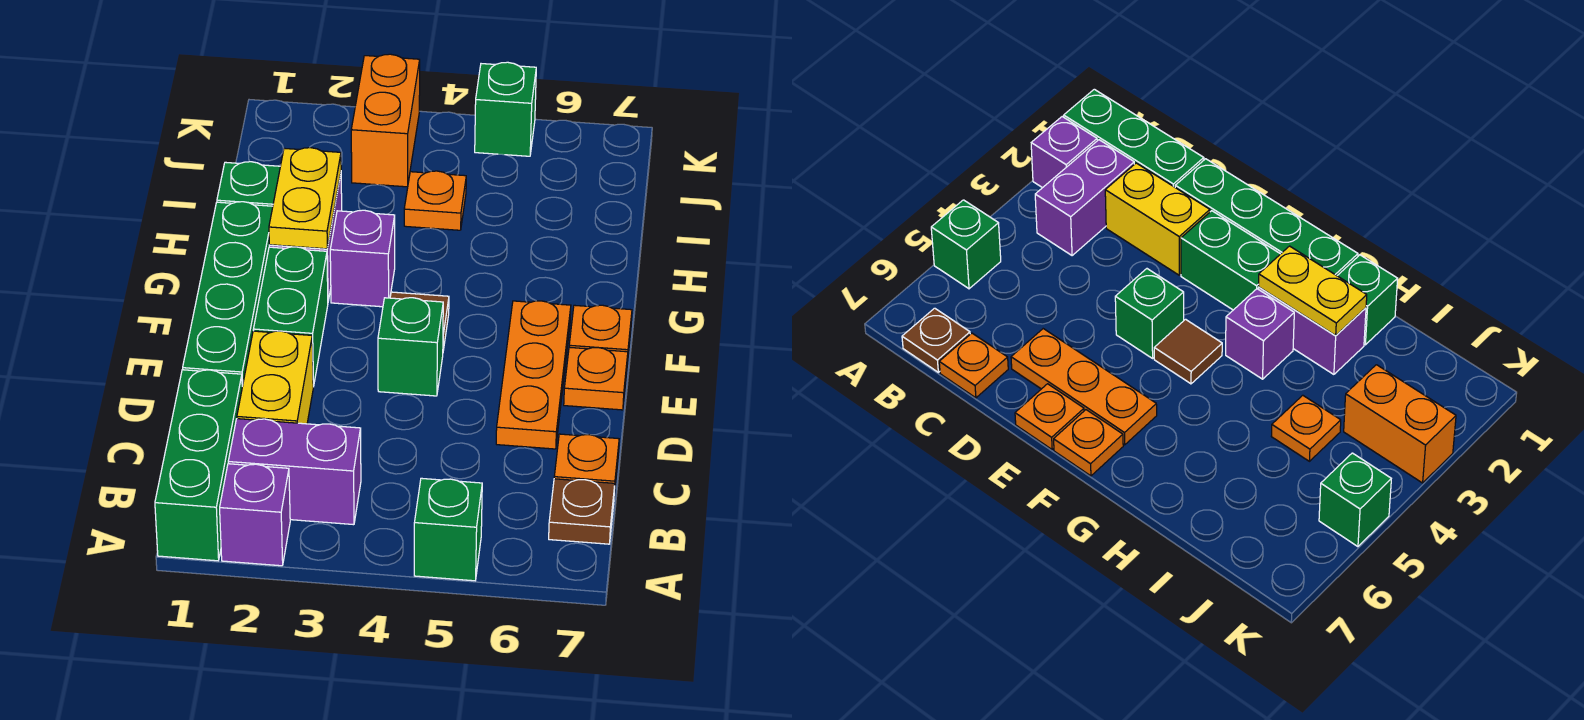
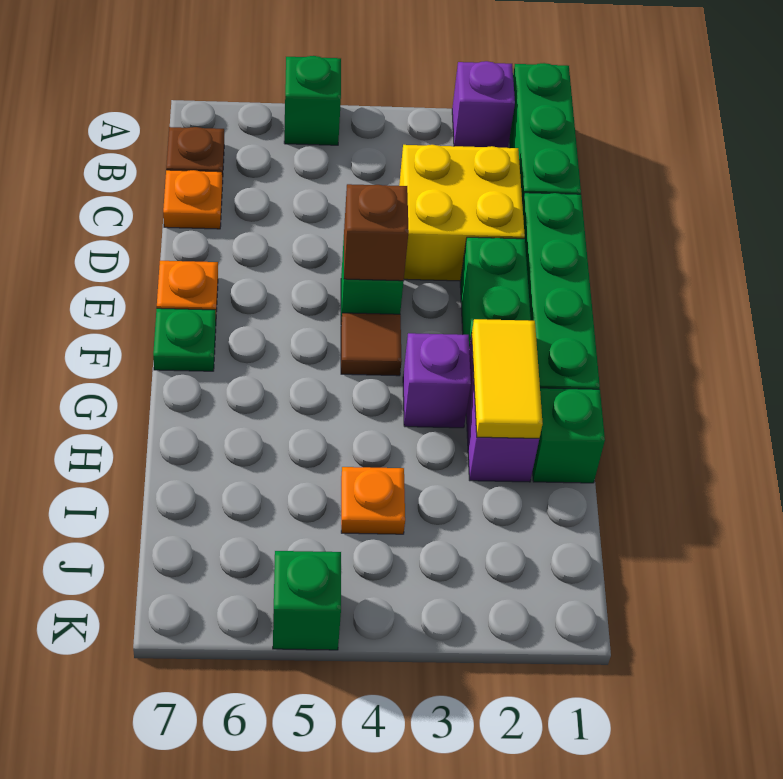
purple brick B2:B3 level 1 -> none
yellow brick C2:D2 level 1 -> yellow brick C2:D3 level 1
orange plate D6:F6 level 1 -> none
none -> brown brick E4 level 2
orange plate F7 level 1 -> green plate F7 level 1
yellow plate G2:H2 level 2 -> yellow tile G2:H2 level 2
orange brick J3:K3 level 1 -> none

